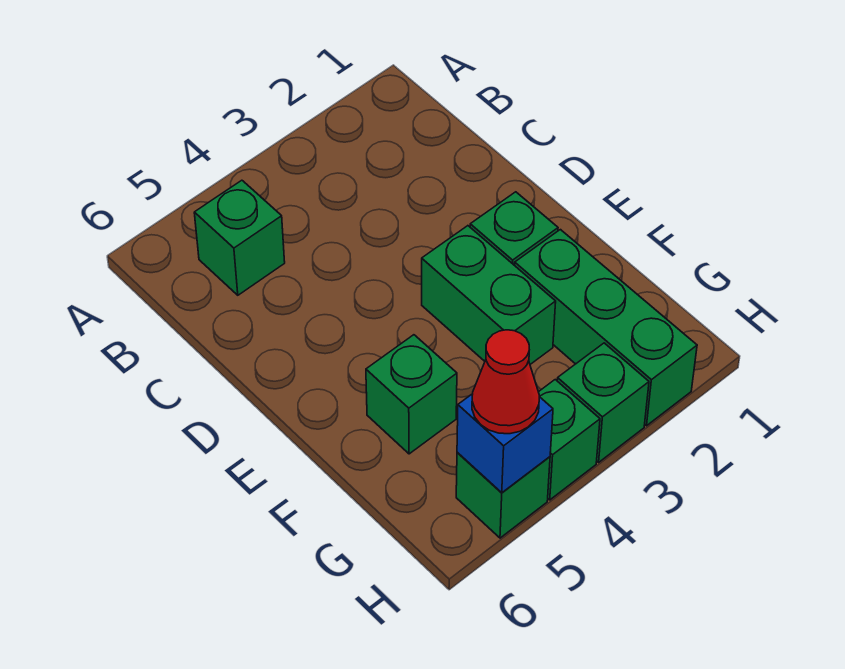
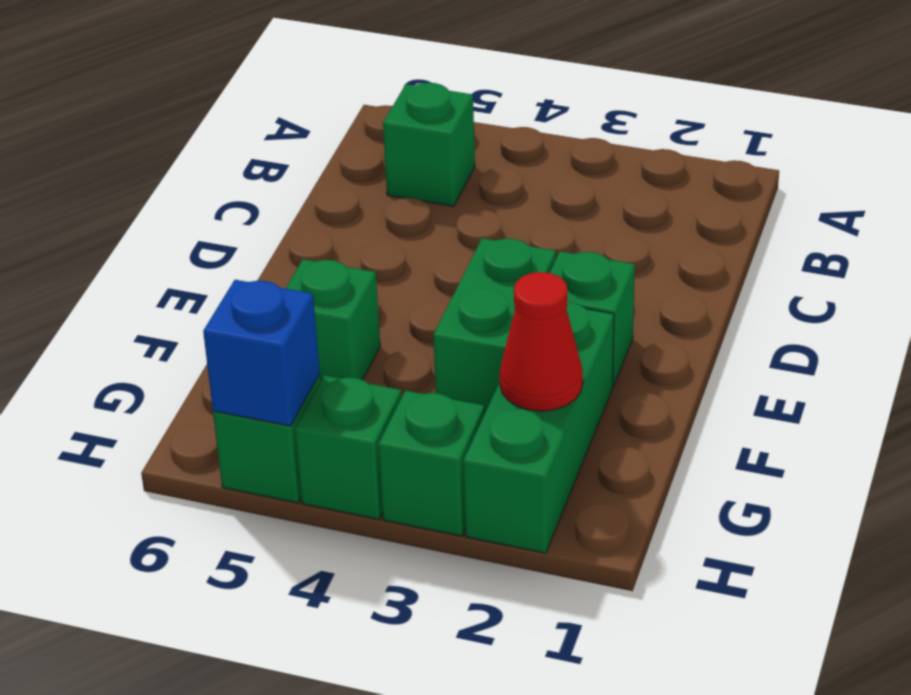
red cone H5 level 3 -> red cone G2 level 2

